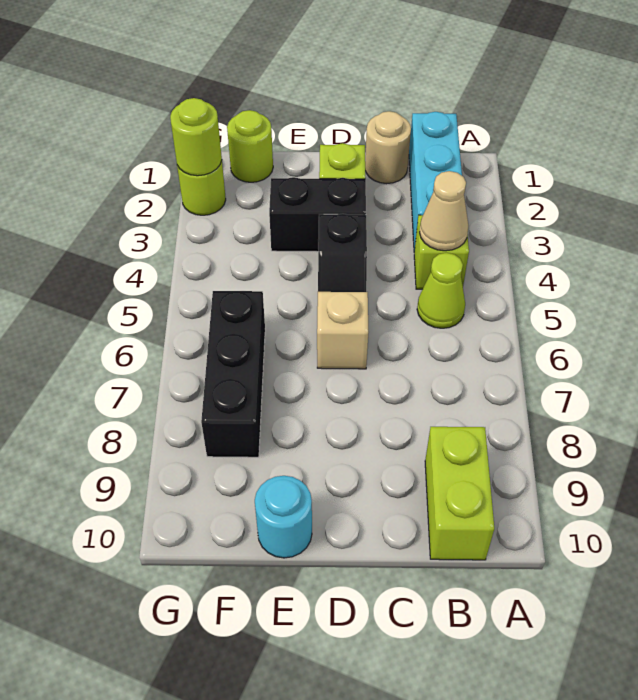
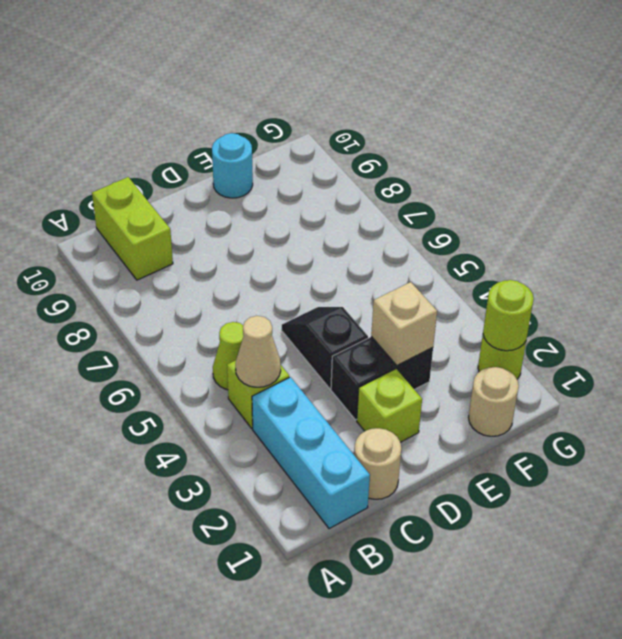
tan brick D6 level 1 -> tan brick E3 level 2
lime round brick F1 level 1 -> tan round brick F1 level 1
black brick F6:F8 level 1 -> none

